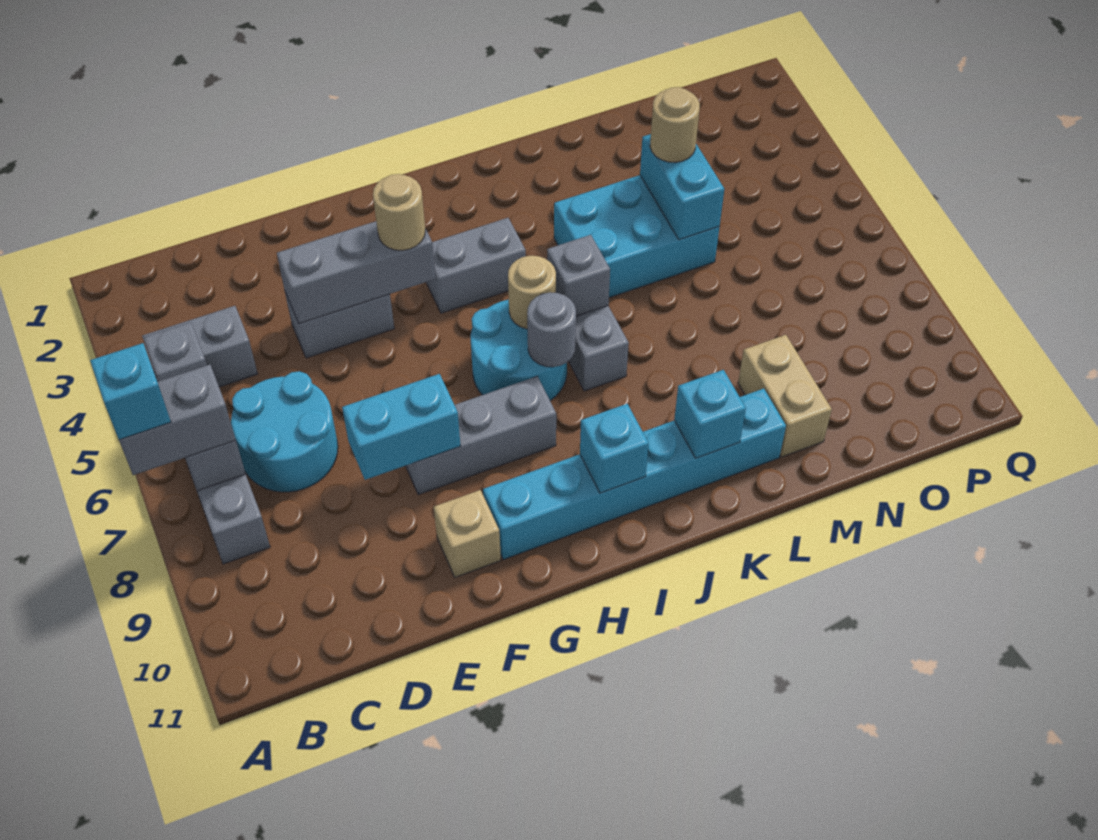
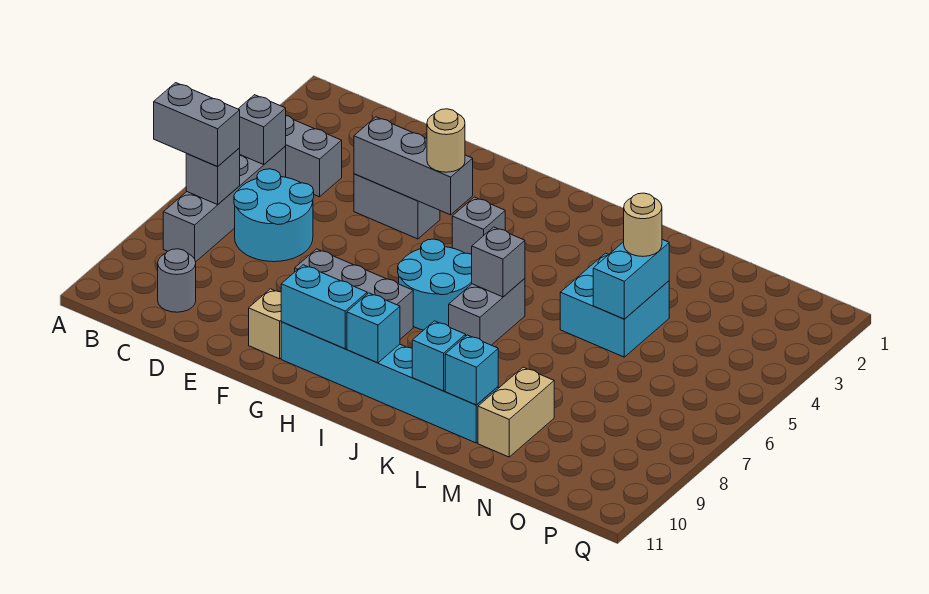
cyan brick A7 level 4 -> cyan brick L10 level 2
cyan brick E8:F8 level 2 -> cyan brick G10:H10 level 2
grey brick H4:I4 level 1 -> grey brick H4 level 1
tan round brick I6 level 2 -> none
grey round brick I7 level 2 -> grey round brick C10 level 1
cyan brick K4:M5 level 1 -> cyan brick L4:M5 level 1

